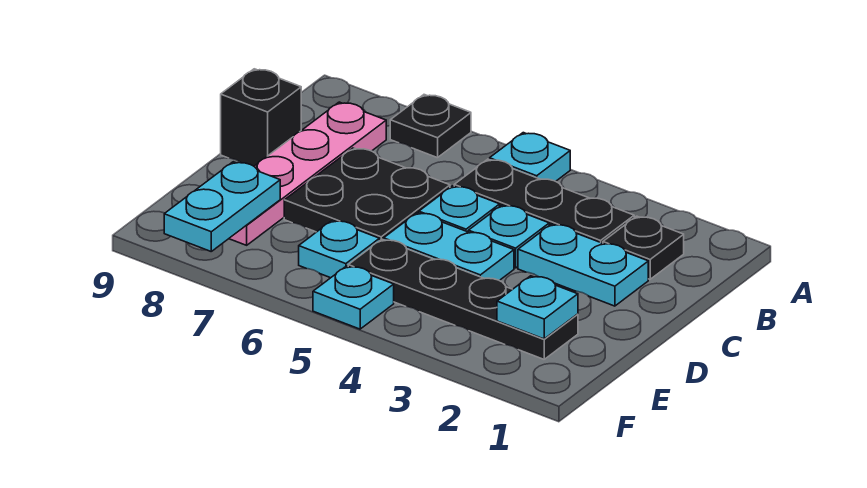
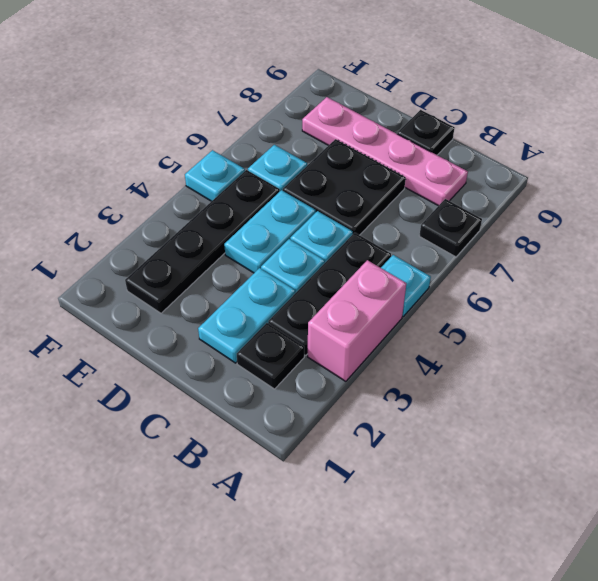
none -> pink brick A3:A4 level 1
black brick C9 level 1 -> black plate C9 level 1
cyan plate E2 level 2 -> none
cyan plate E8:F8 level 2 -> none

